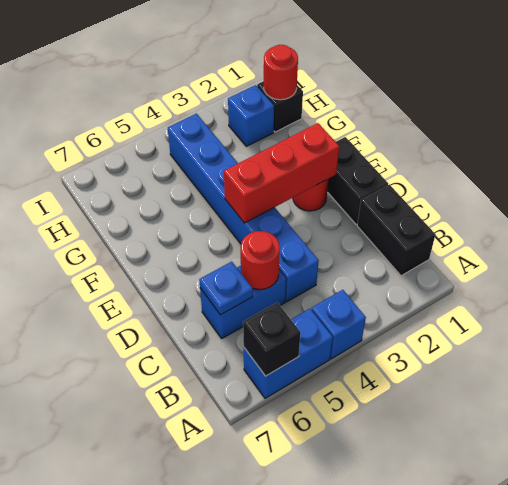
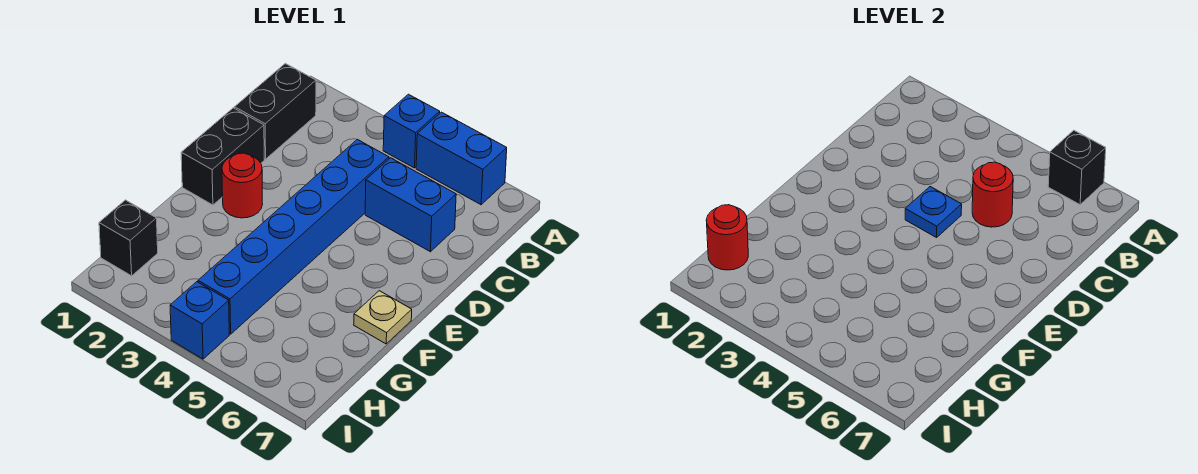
blue plate C6 level 2 -> blue plate D4 level 2
red brick E2:E4 level 2 -> none
none -> tan plate F7 level 1
blue brick H2 level 1 -> blue brick I4 level 1

